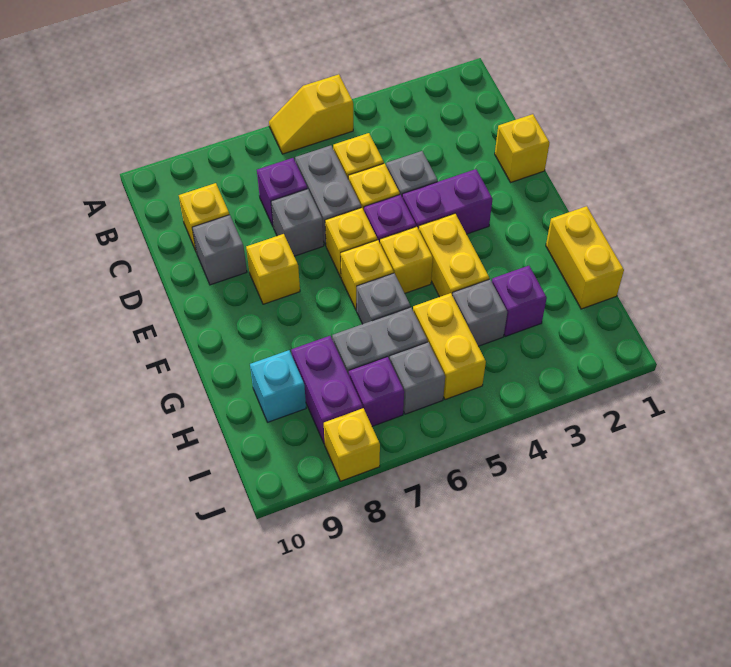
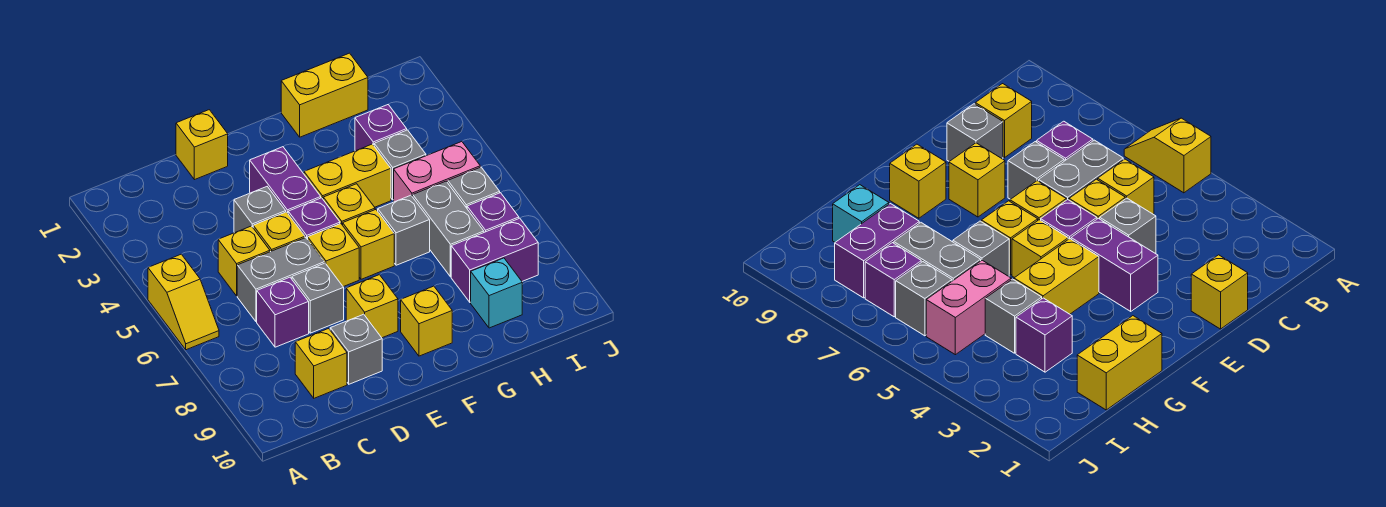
yellow brick H5:I5 level 1 -> pink brick H5:I5 level 1
yellow brick J8 level 1 -> yellow brick F9 level 1

